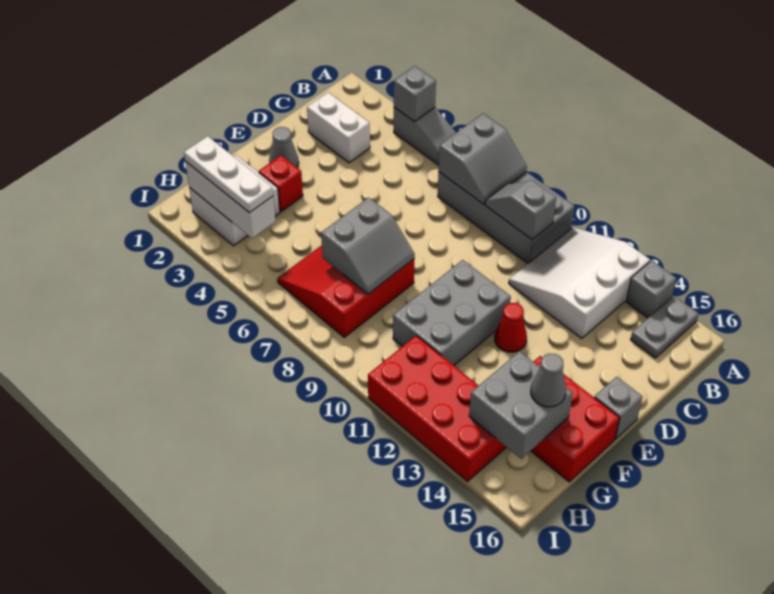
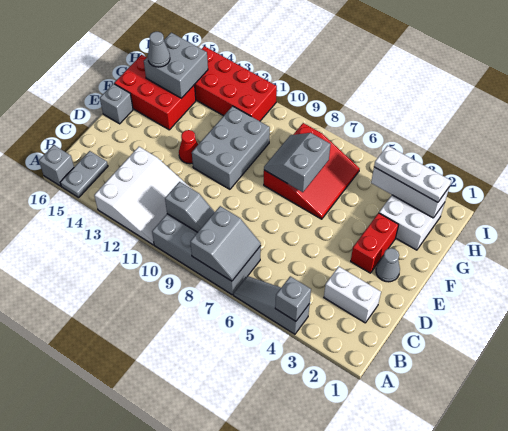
grey slope A7:B8 level 2 top 7 -> grey slope A7:B8 level 2 top 8
grey brick A14 level 1 -> grey brick A16 level 1
red brick F3 level 1 -> red brick E3:F3 level 1

